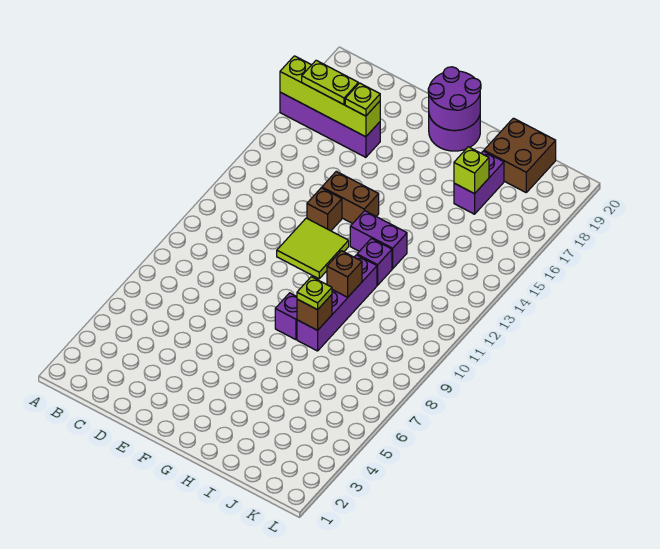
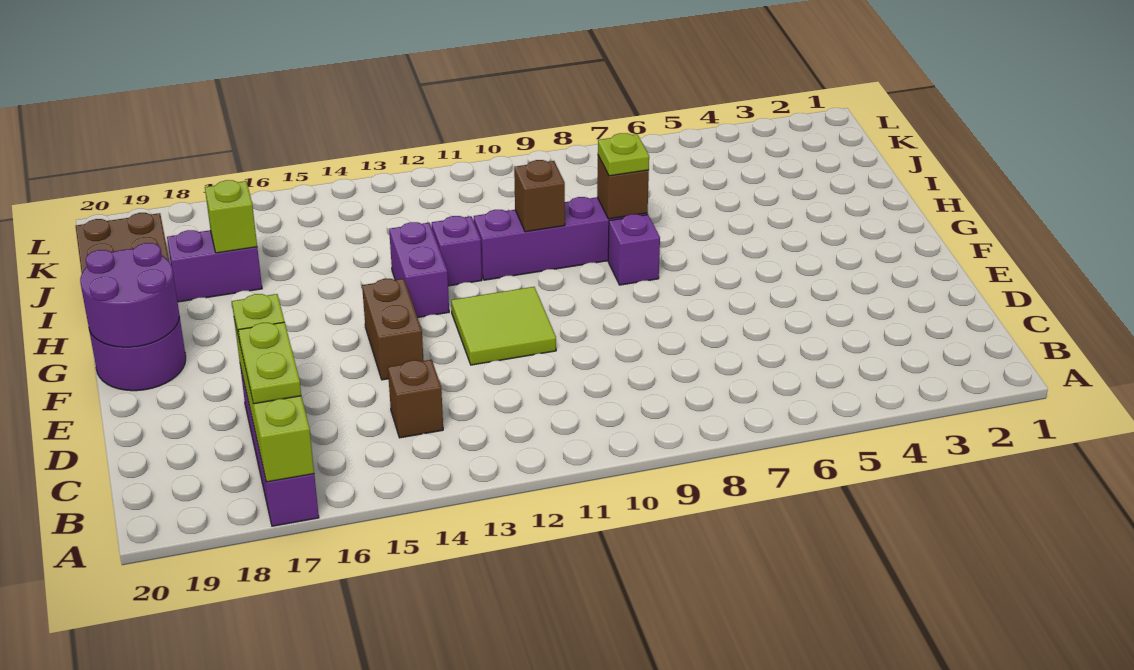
brown brick E13 level 1 -> brown brick C14 level 1

